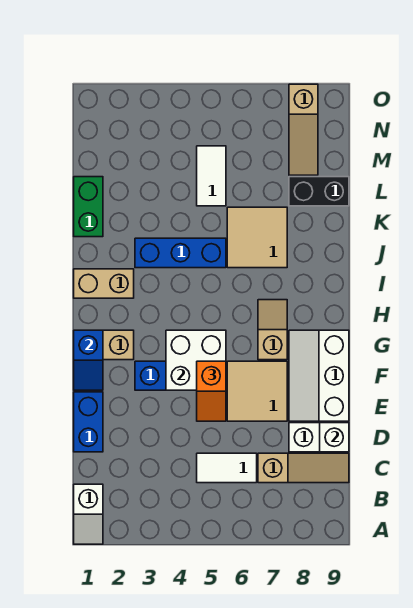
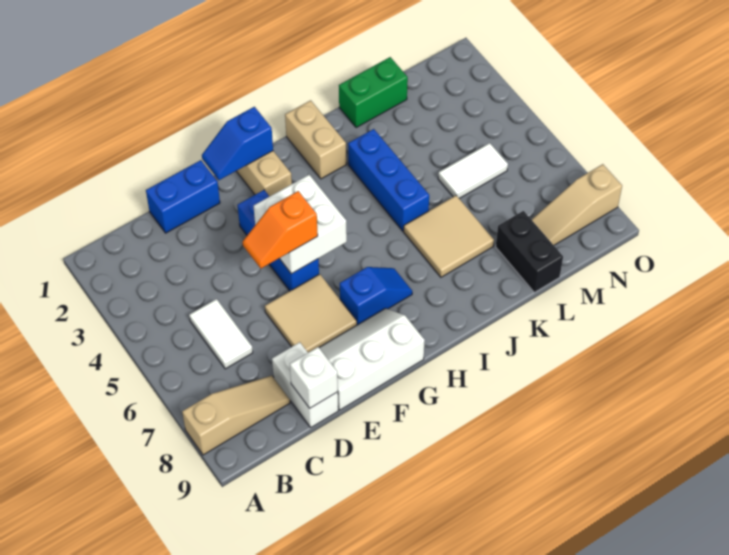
white slope A1:B1 level 1 top B -> none
tan slope C7:C9 level 1 top 7 -> tan slope A8:C8 level 1 top A
tan slope G7:H7 level 1 top G -> blue slope G7:H7 level 1 top G

